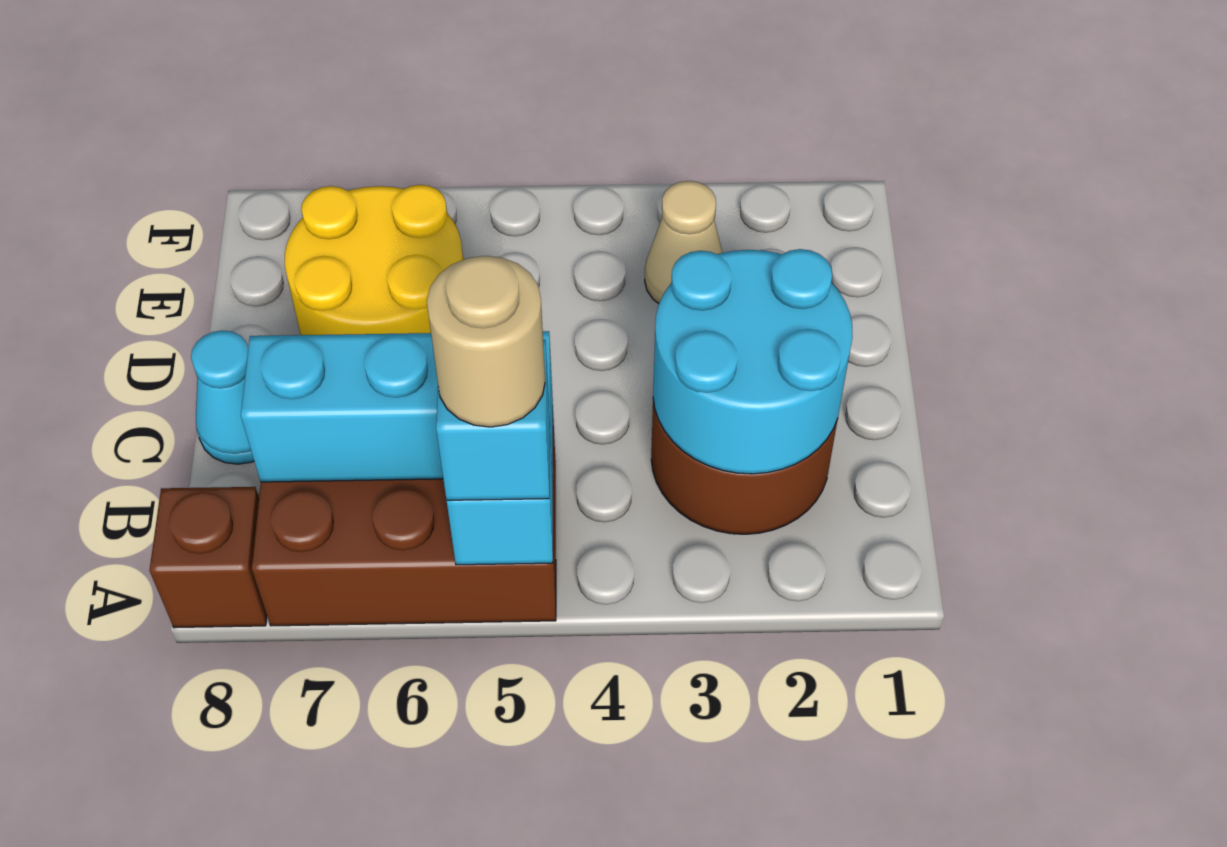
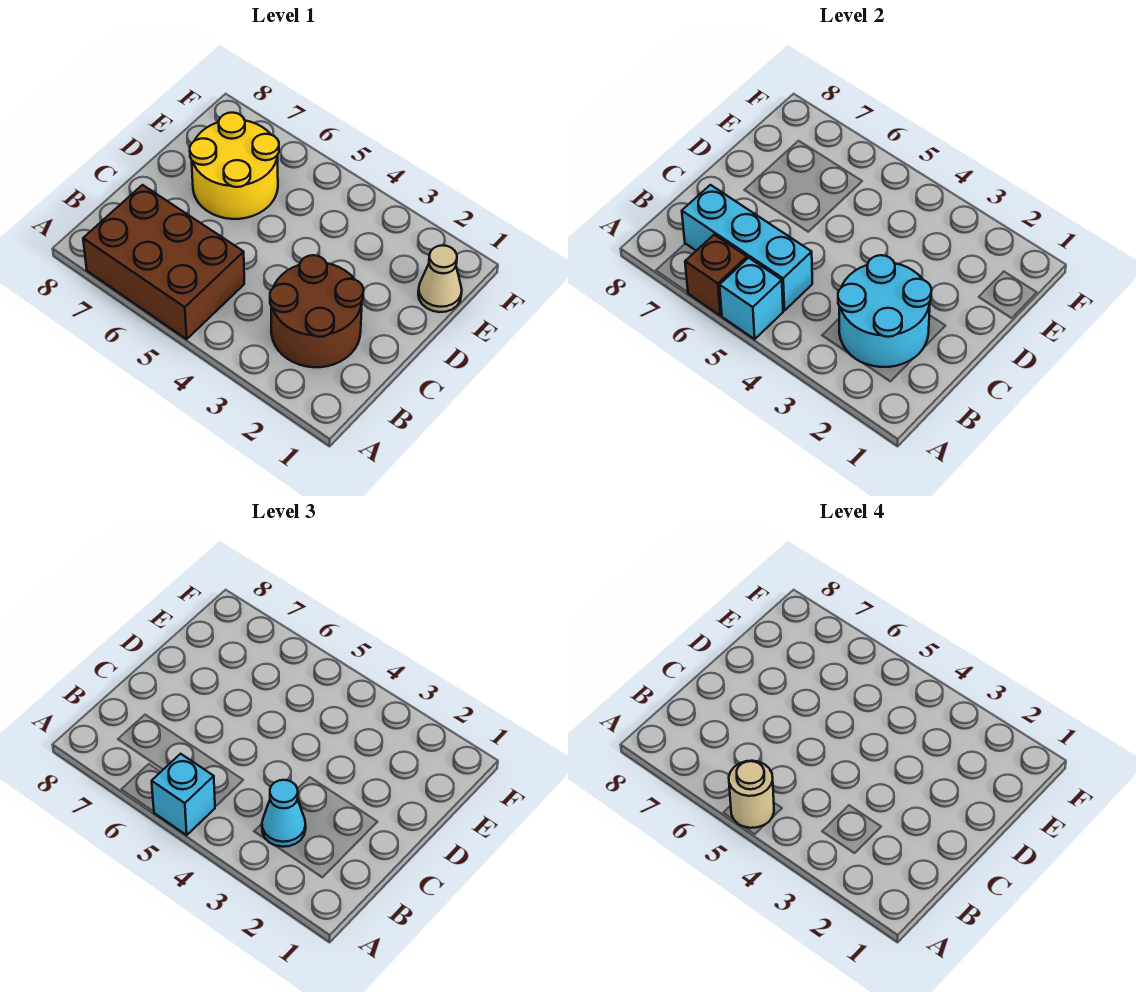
brown brick A8 level 1 -> brown brick A6 level 2
cyan cone C8 level 1 -> cyan cone B3 level 3
tan cone E3 level 1 -> tan cone E1 level 1

